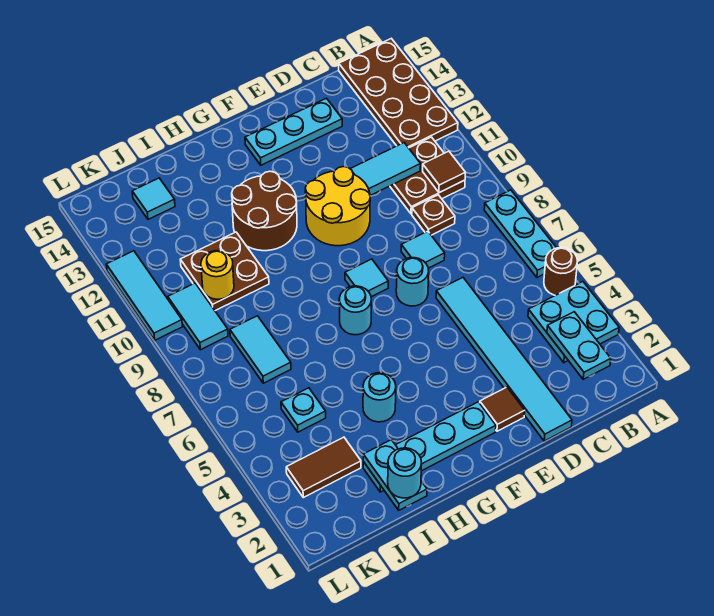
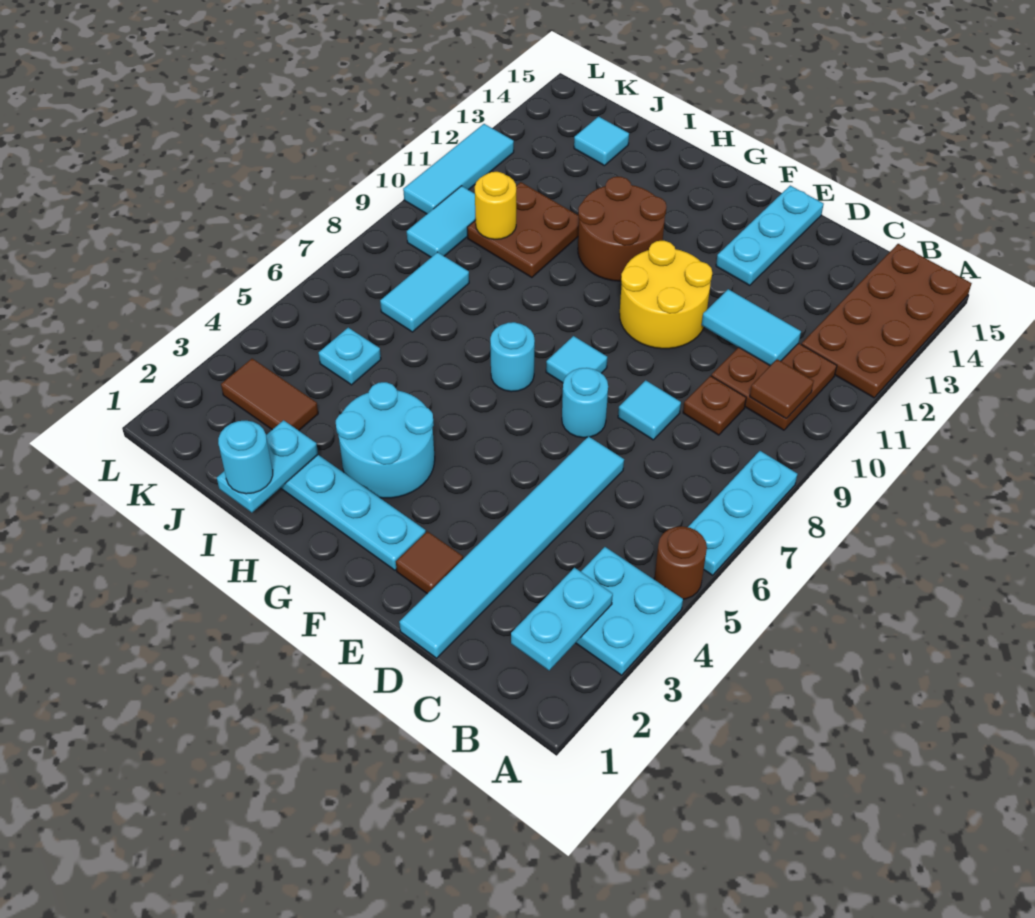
cyan plate D14:F14 level 1 -> cyan plate E13:E15 level 1
cyan round brick H4 level 1 -> cyan round brick G3:H4 level 1

